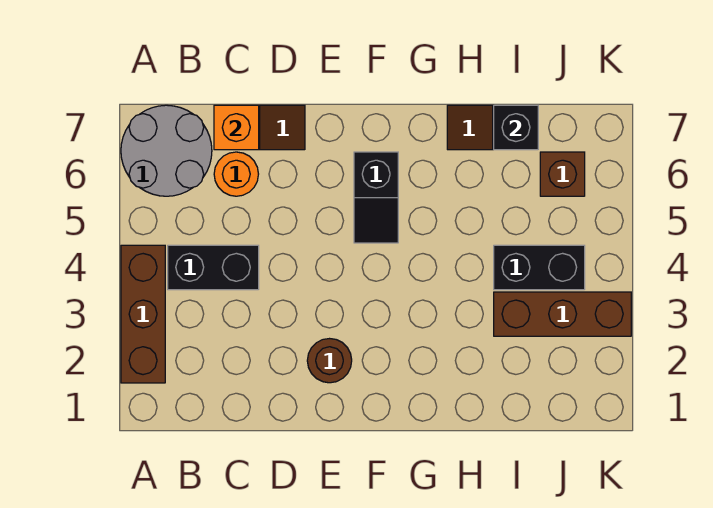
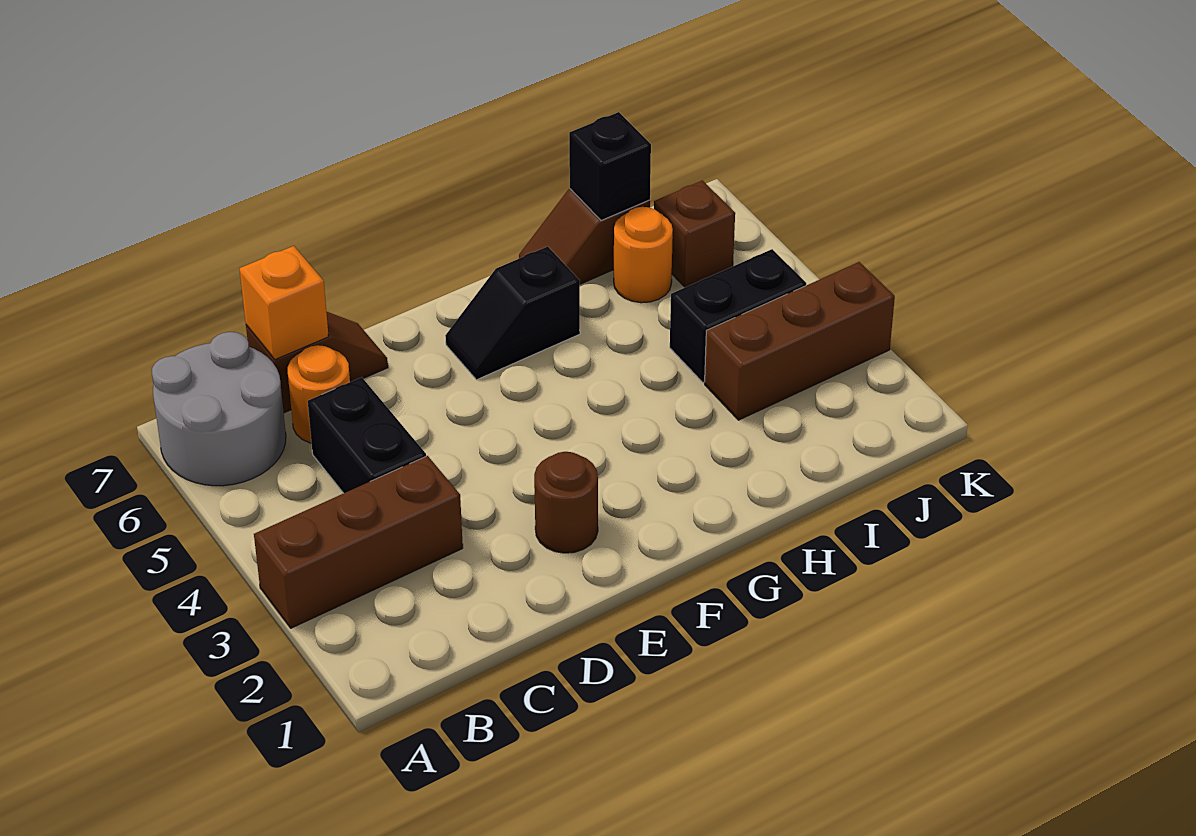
brown brick A2:A4 level 1 -> brown brick A3:C3 level 1
black brick B4:C4 level 1 -> black brick C4:C5 level 1
black slope F5:F6 level 1 top 6 -> black slope F6:G6 level 1 top G
none -> orange round brick I6 level 1

